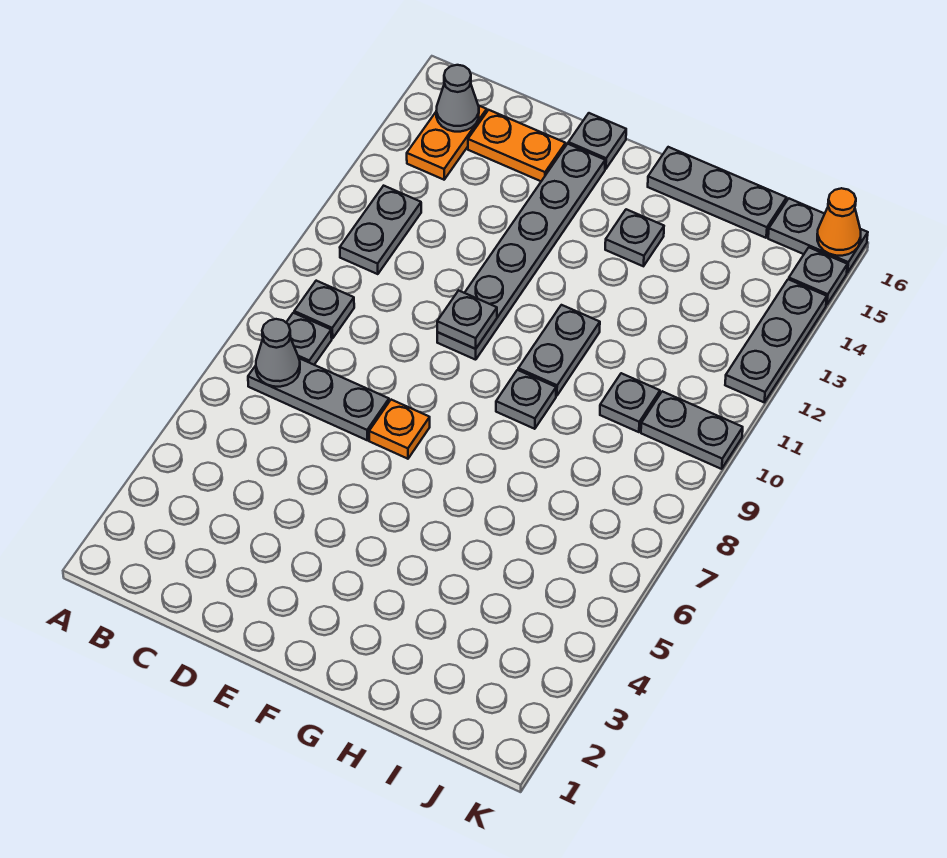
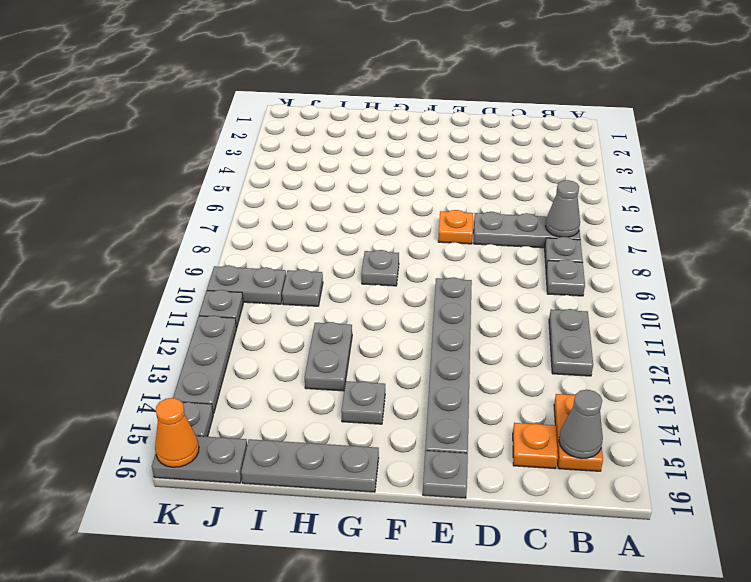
orange plate C15:D15 level 1 -> orange plate C15 level 1
grey plate E10 level 2 -> grey plate K11 level 1
grey plate G10:G11 level 1 -> grey plate H12:H13 level 1

